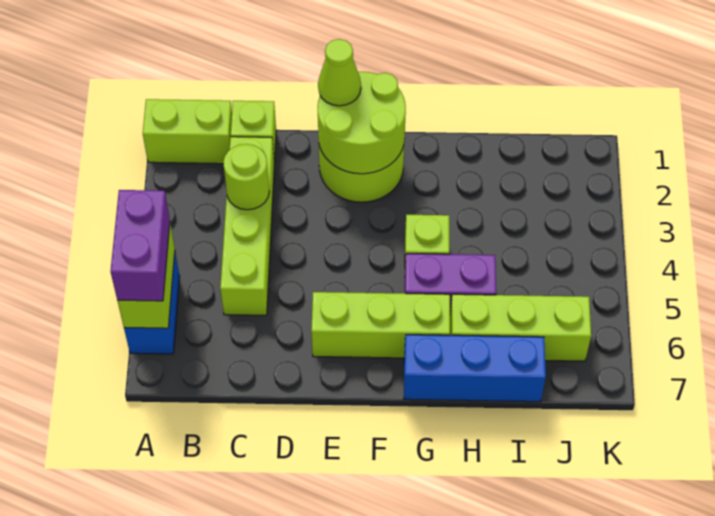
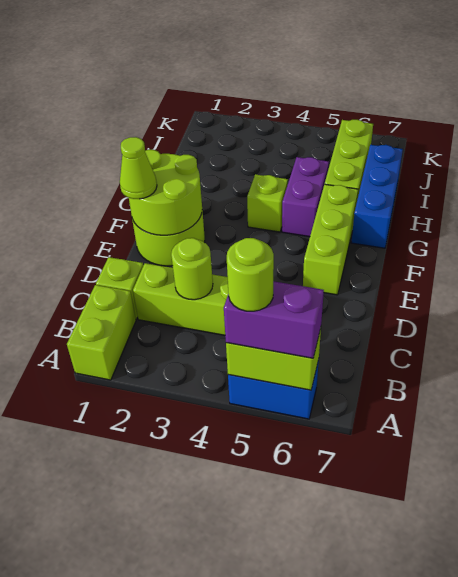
none -> lime round brick A5 level 4

